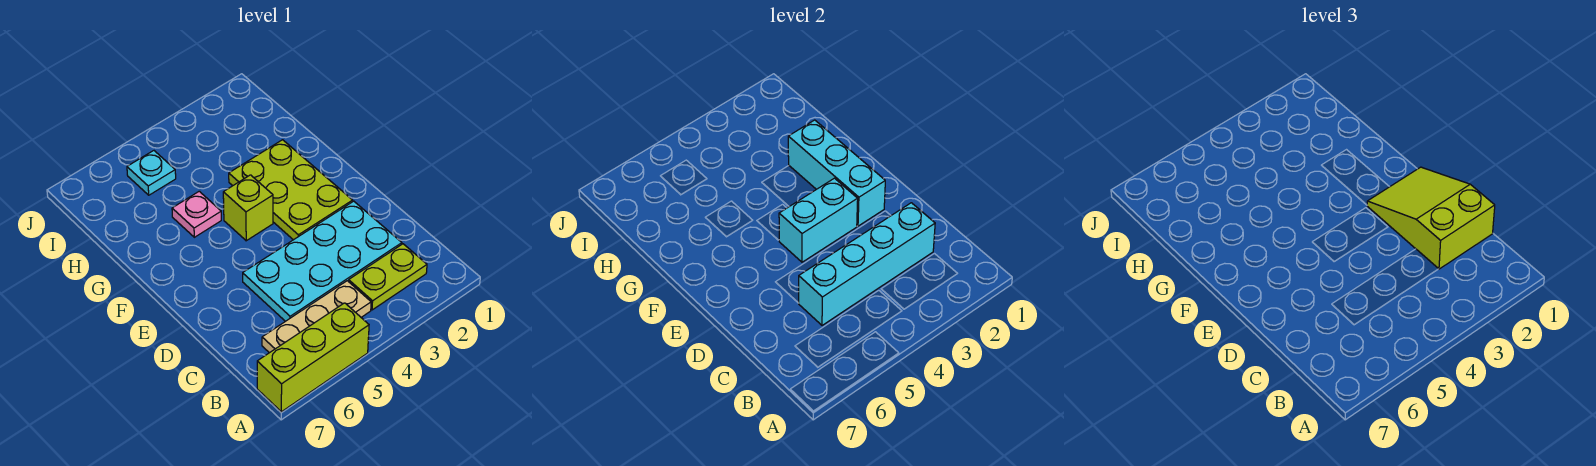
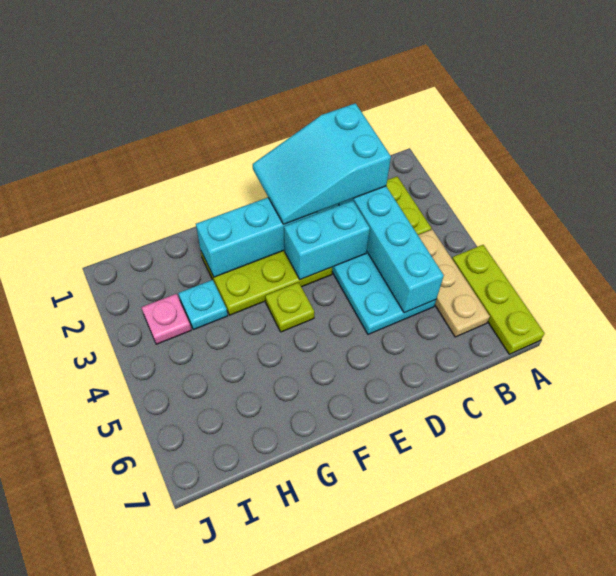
lime brick A5:A7 level 1 -> lime plate A5:A7 level 1
lime slope C1:E2 level 3 top C -> cyan slope C1:E2 level 3 top C
cyan brick E3:E4 level 2 -> cyan brick D3:E3 level 2
lime brick F4 level 1 -> lime plate F4 level 1
pink plate G5 level 1 -> pink plate I3 level 1
cyan plate I5 level 1 -> cyan plate H3 level 1

